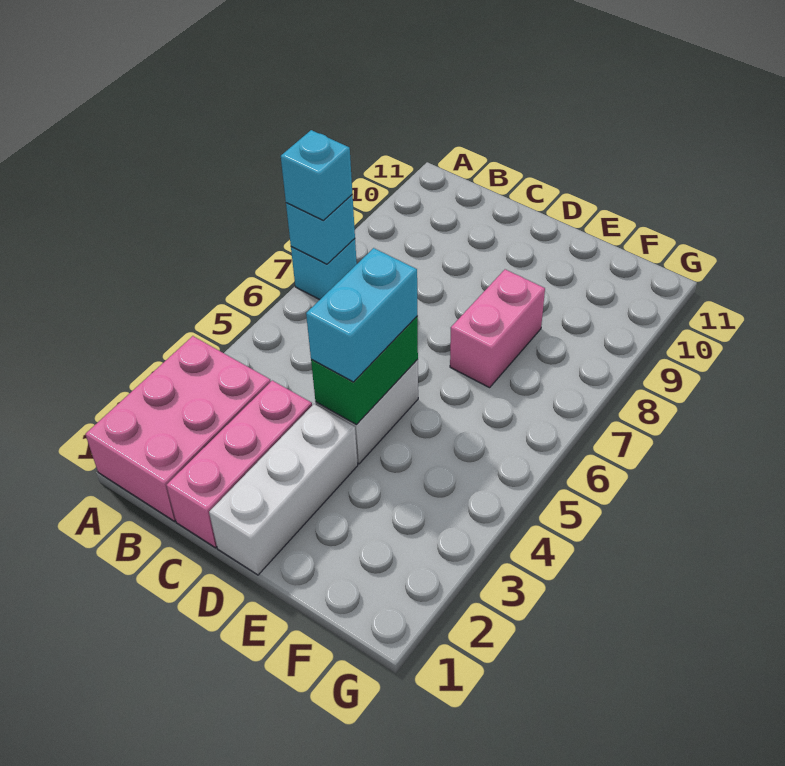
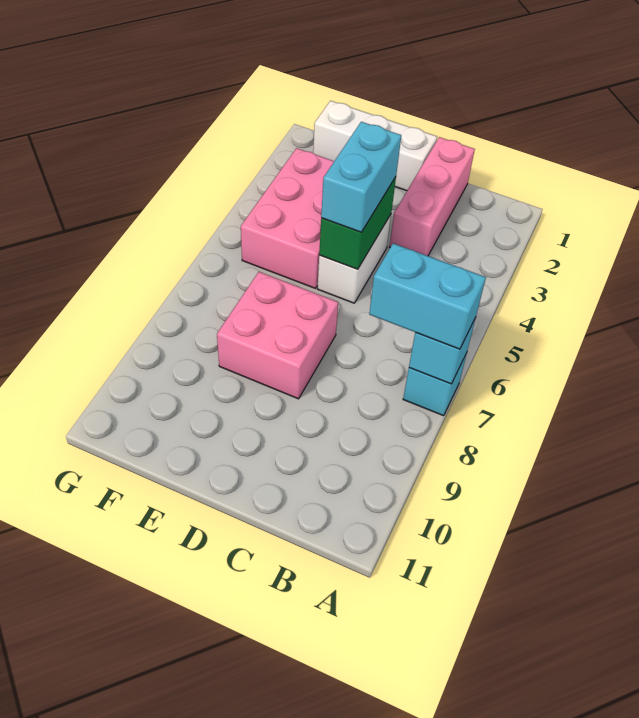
pink brick A1:B3 level 1 -> pink brick E3:F5 level 1
cyan brick A7 level 3 -> cyan brick A7:B7 level 3
white brick D1:D3 level 1 -> white brick D1:F1 level 1
pink brick E7:E8 level 1 -> pink brick D7:E8 level 1

